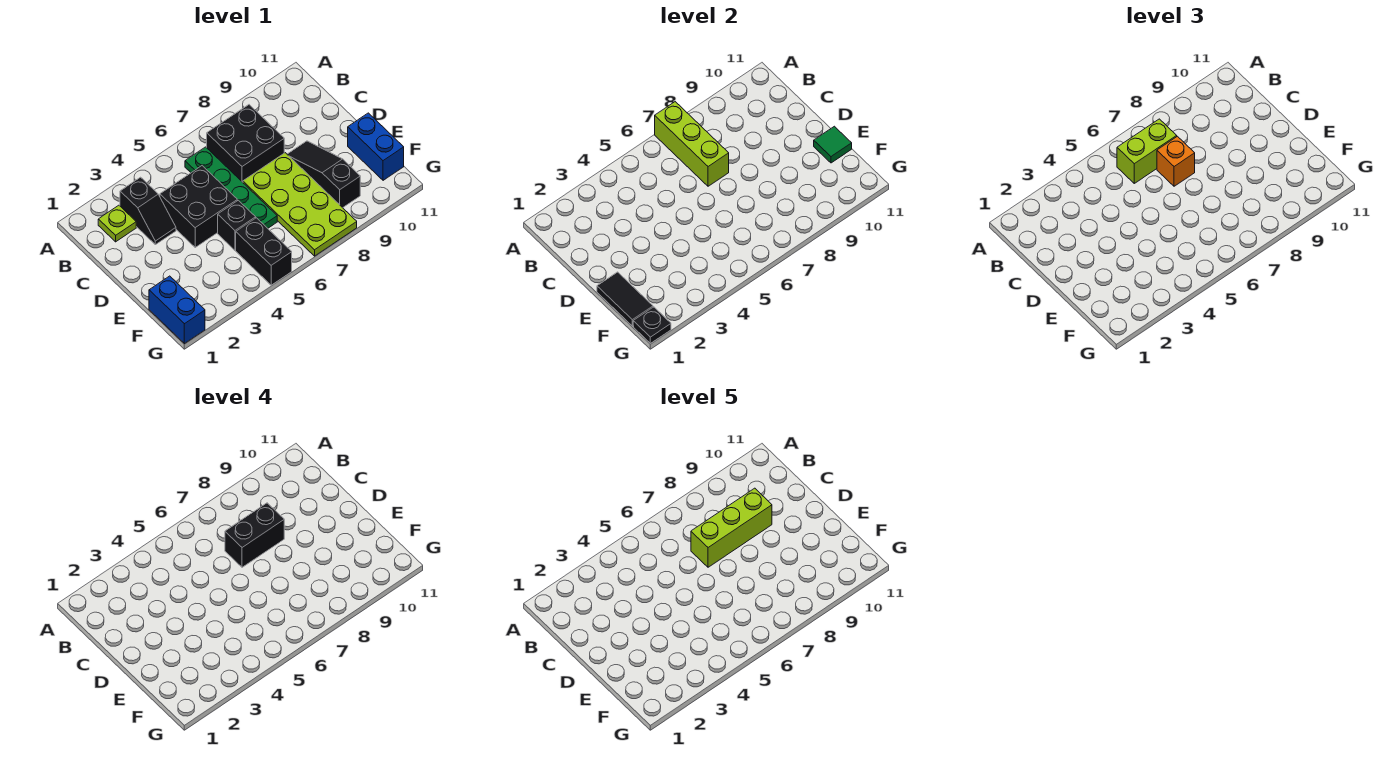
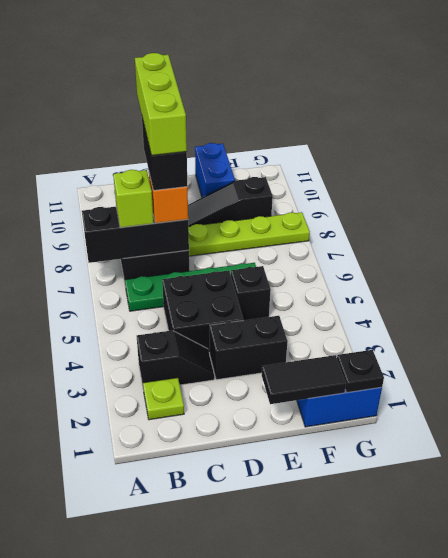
lime brick A7:C7 level 2 -> black brick A7:C7 level 2
lime brick B6:B7 level 3 -> lime brick B7 level 3
lime plate D7:G8 level 1 -> lime plate D8:G8 level 1
blue brick E11:F11 level 1 -> blue brick E10:E11 level 1
green tile E11 level 2 -> none
black brick F5:G5 level 1 -> black brick D3:E3 level 1

